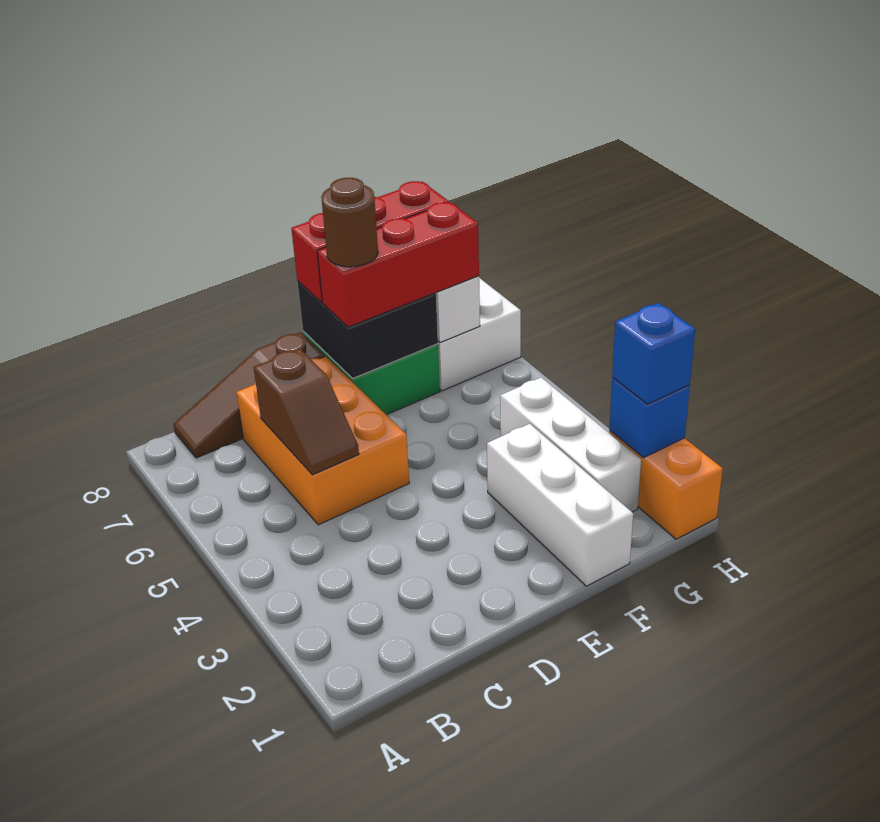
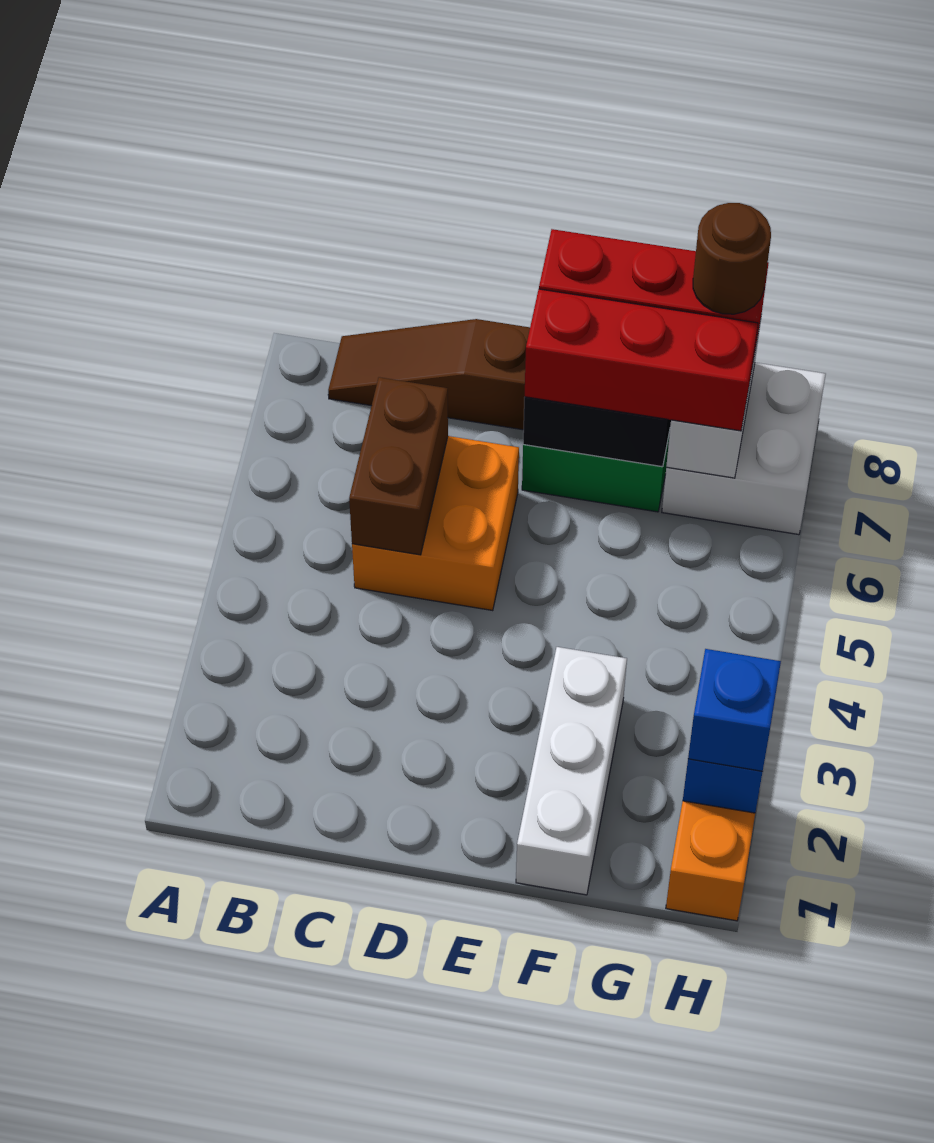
orange brick C5:D7 level 1 -> orange brick C5:D6 level 1
brown slope C5:C6 level 2 top 6 -> brown brick C5:C6 level 2
brown round brick E7 level 4 -> brown round brick G8 level 4
white brick G2:G4 level 1 -> none

